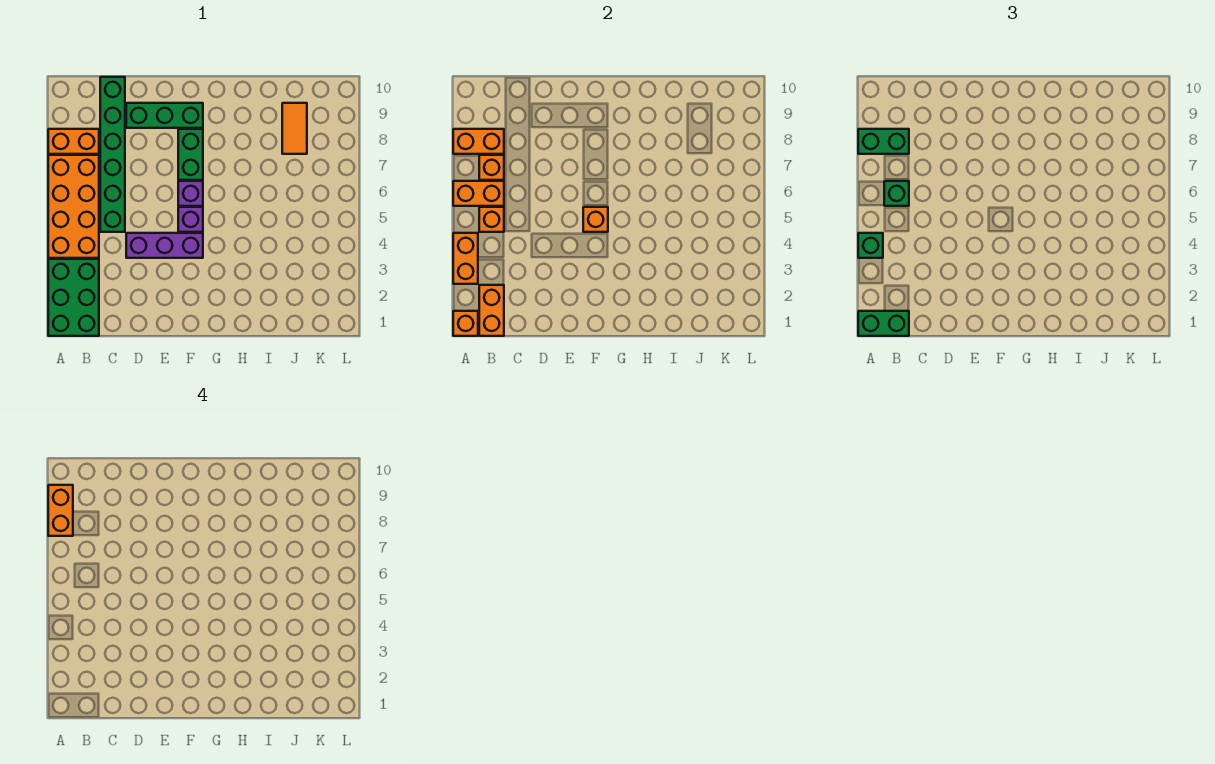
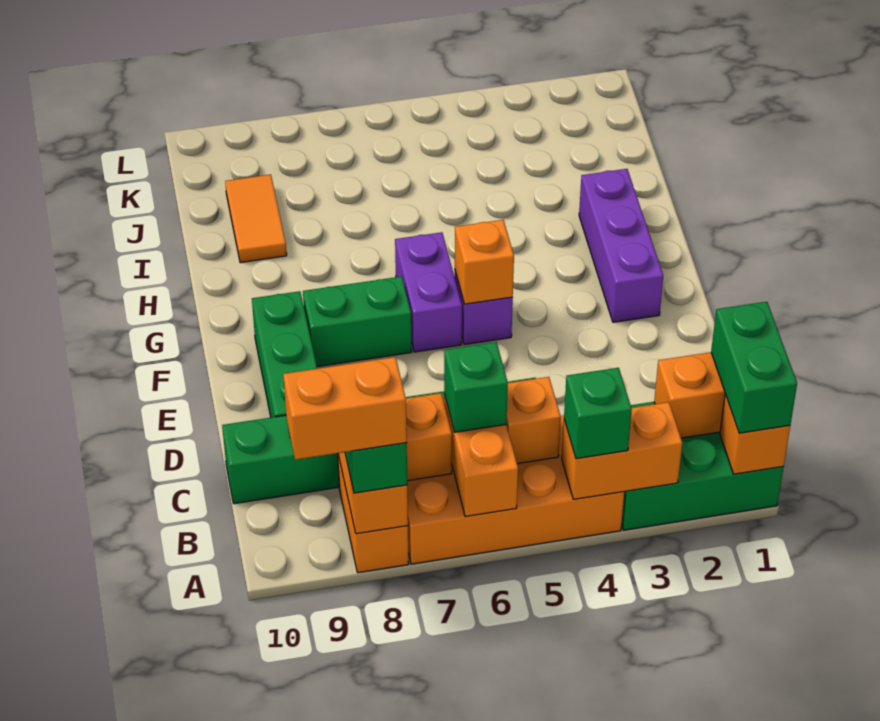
purple brick D4:F4 level 1 -> purple brick F2:H2 level 1
purple brick F6 level 1 -> purple brick F6:G6 level 1
orange tile J8:J9 level 1 -> orange tile I9:J9 level 1

